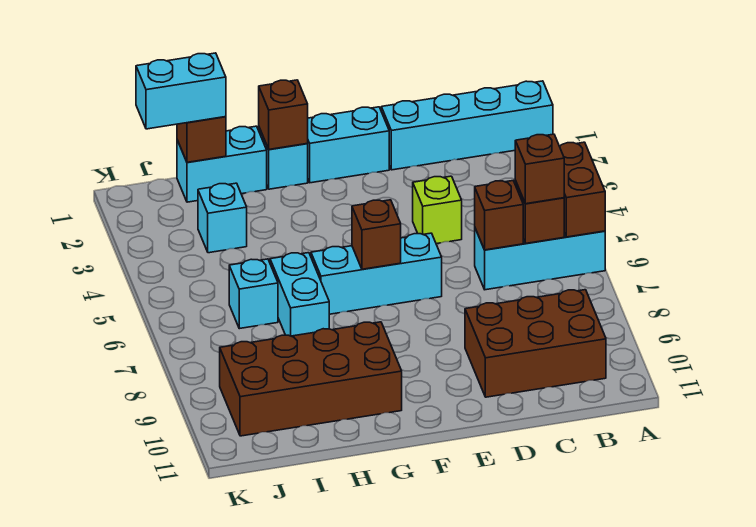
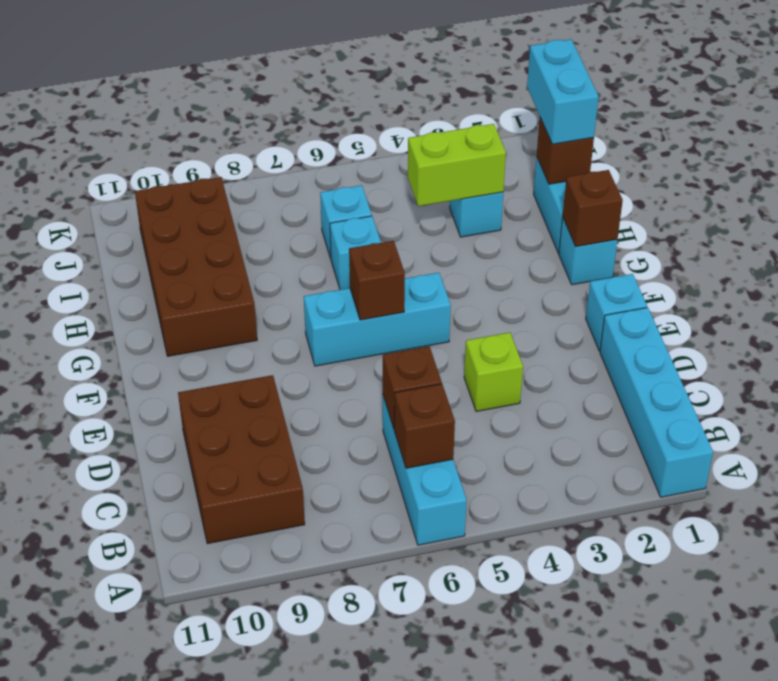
brown brick A5:A6 level 2 -> none
brown brick B6 level 3 -> none
cyan brick E1:F1 level 1 -> cyan brick E1 level 1
cyan brick E6:G6 level 1 -> cyan brick F5:F7 level 1
cyan brick H6:H7 level 1 -> cyan brick H6 level 1
none -> lime brick I3:I4 level 2

